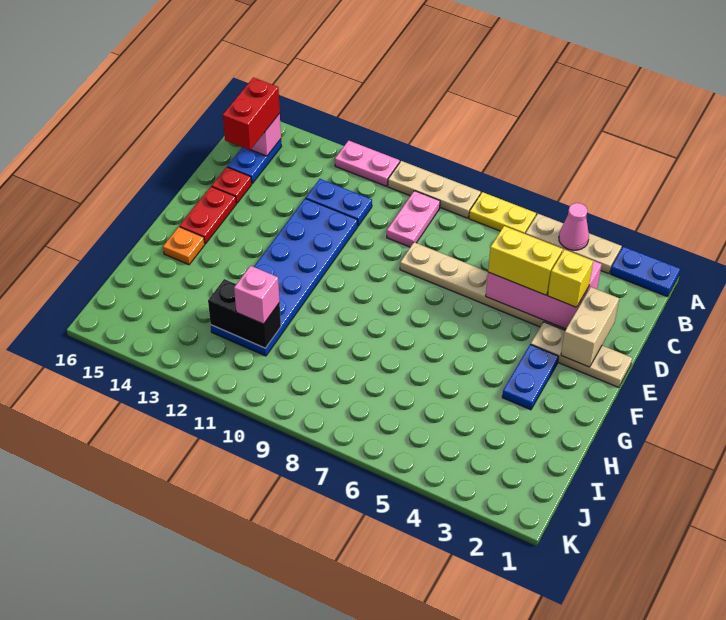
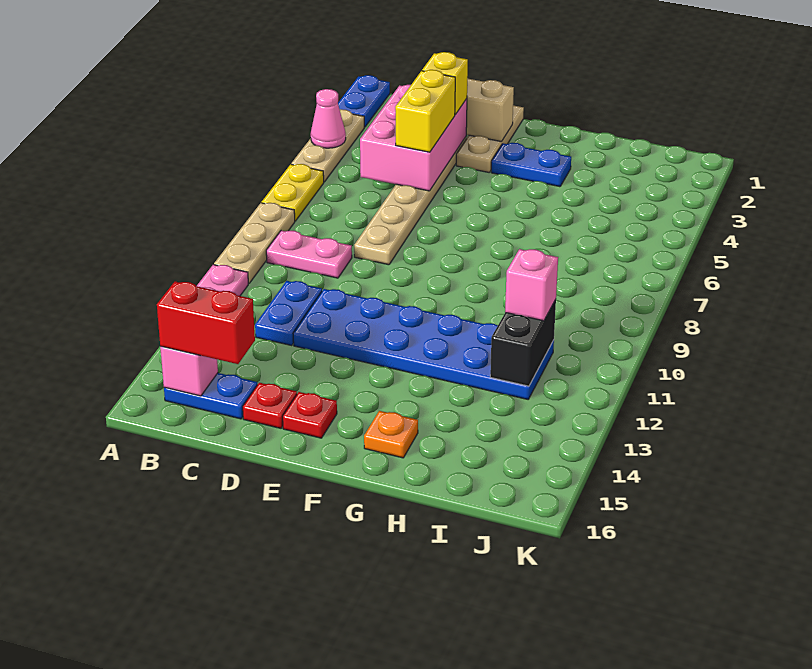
red plate E15:F15 level 1 -> red plate E15 level 1

